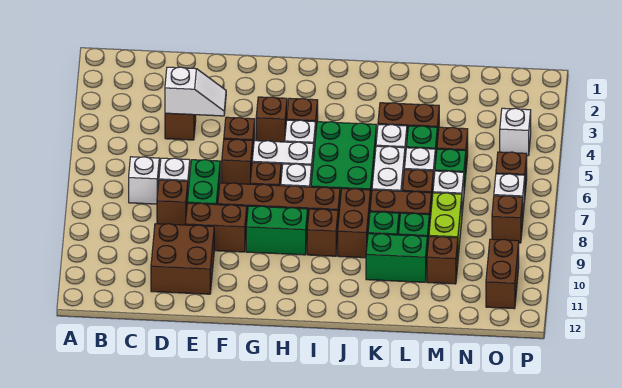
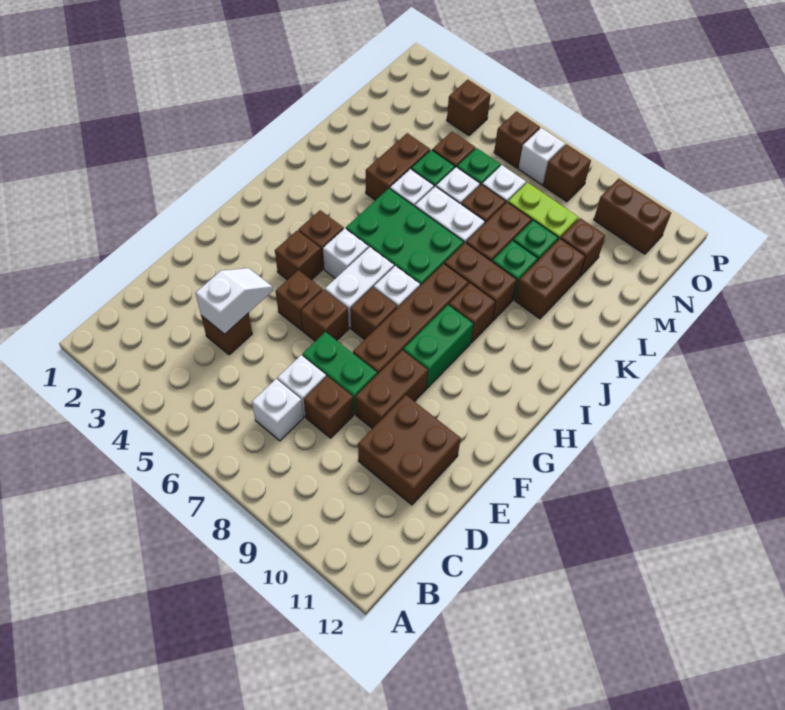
green brick K10:L10 level 1 -> brown brick K10:L10 level 1
white brick O4 level 1 -> brown brick O4 level 1

